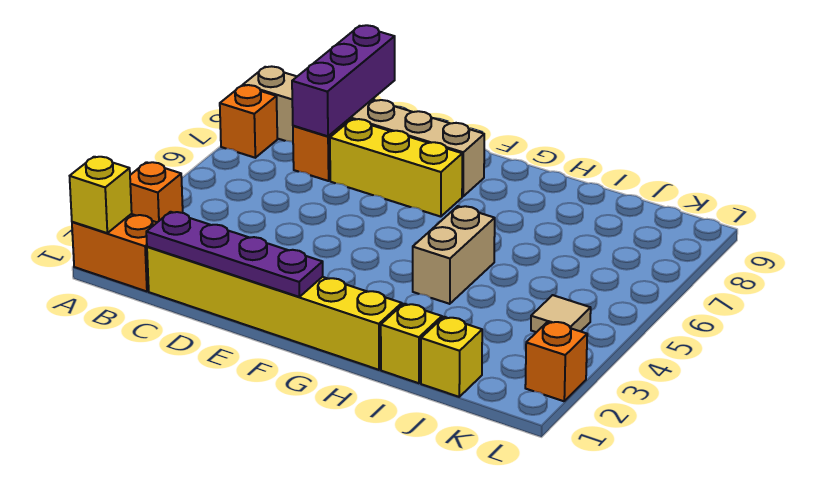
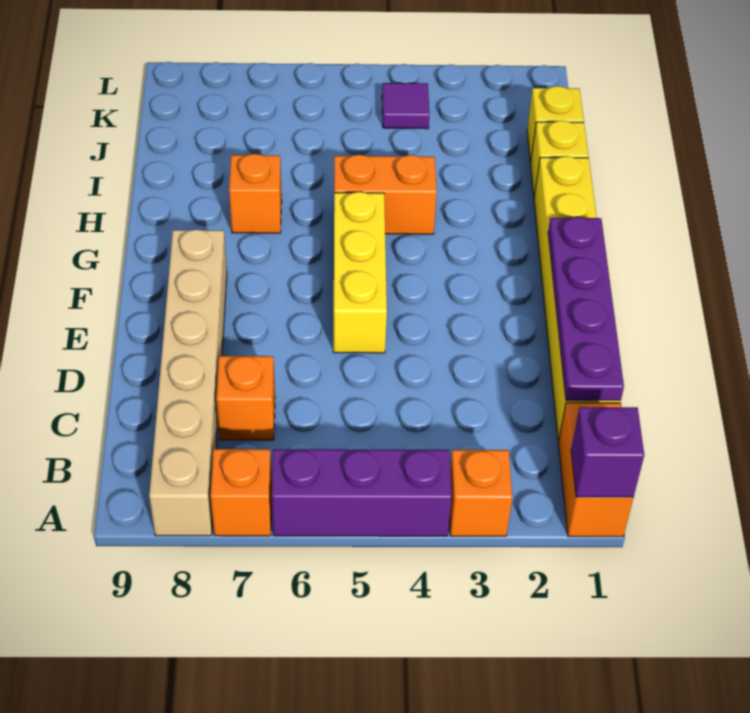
yellow brick A1 level 2 -> purple brick A1 level 2
purple brick C7:C9 level 2 -> purple brick A4:A6 level 1
yellow brick D7:F7 level 1 -> yellow brick E5:G5 level 1
tan brick H4:H5 level 1 -> orange brick H4:H5 level 1
tan tile K4 level 1 -> purple tile K4 level 1
orange brick L2 level 1 -> orange brick H7 level 1

